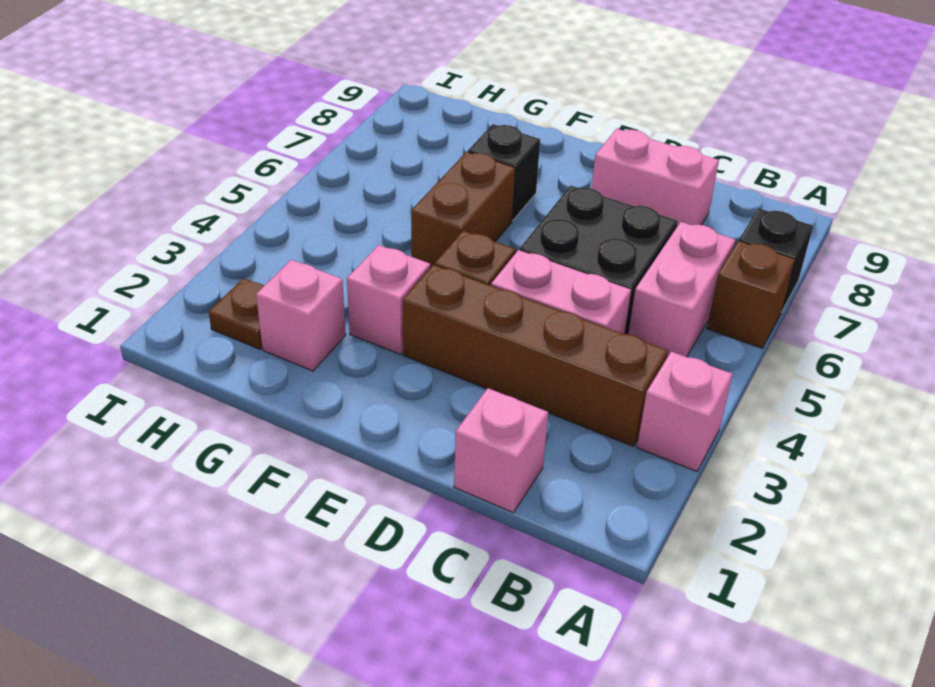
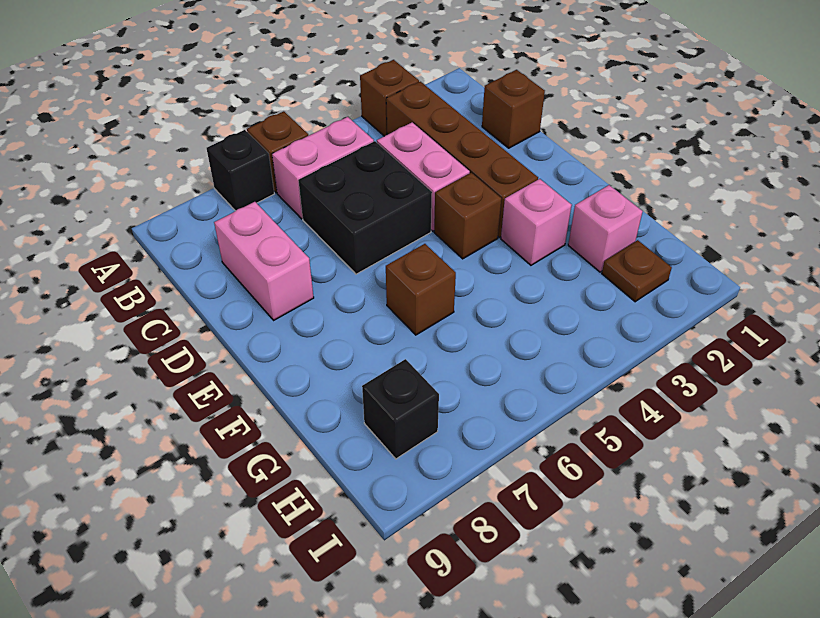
pink brick A3 level 1 -> brown brick A3 level 1
pink brick C1 level 1 -> brown brick C1 level 1
brown brick F5:F6 level 1 -> brown brick F6 level 1
black brick F7 level 1 -> black brick H8 level 1

